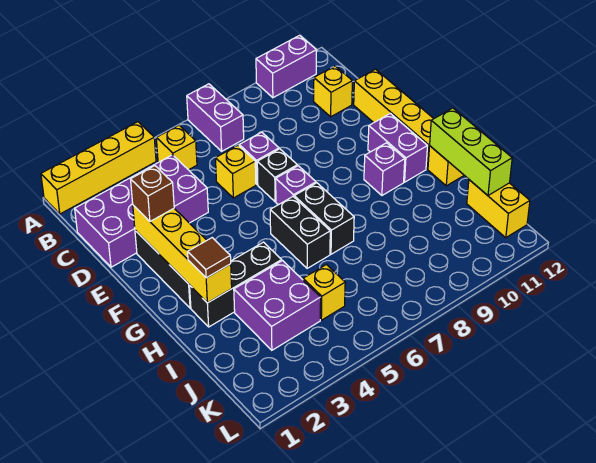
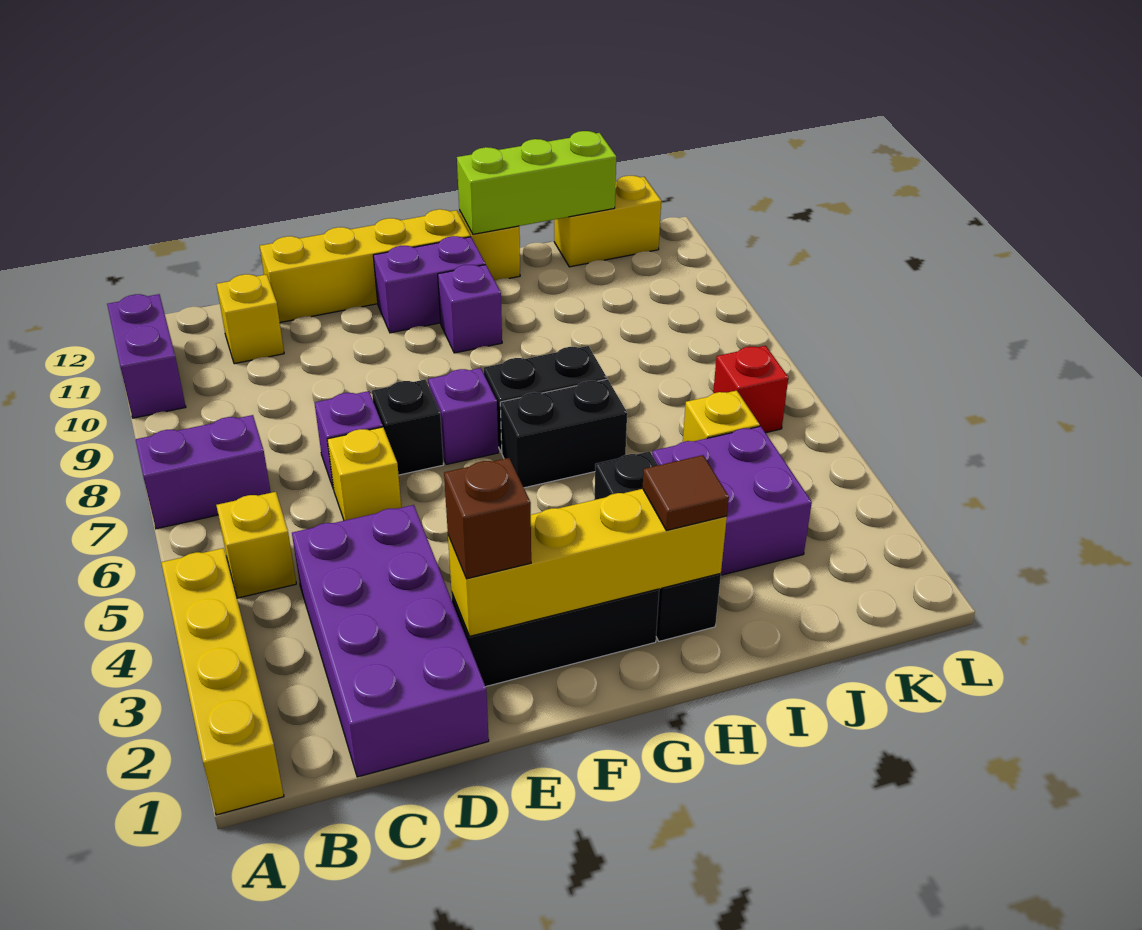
none -> red brick K6 level 1

